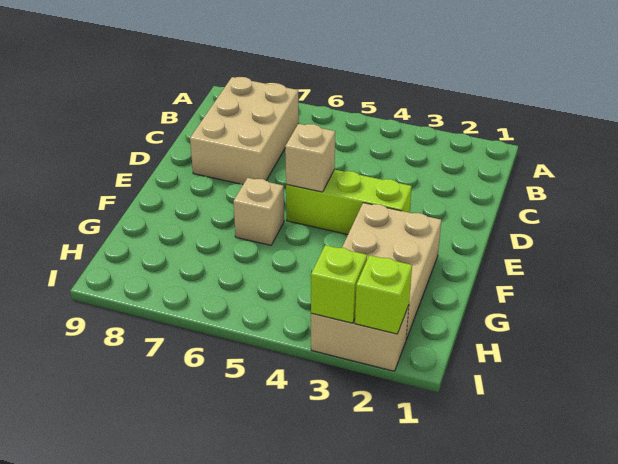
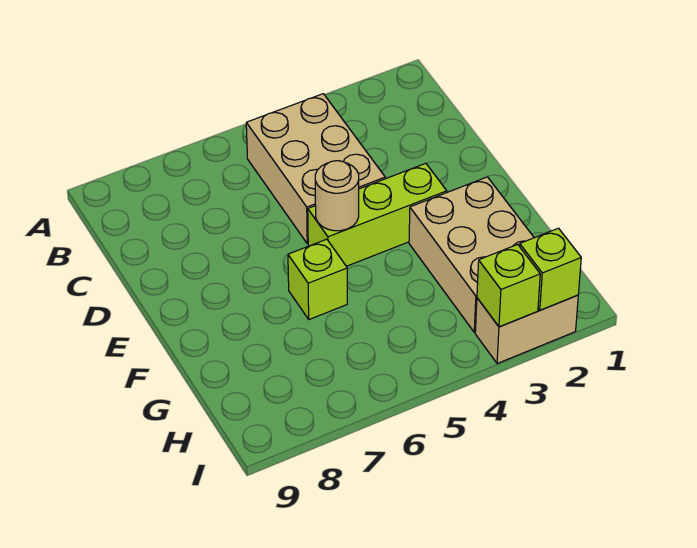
tan brick B7:D8 level 1 -> tan brick B4:D5 level 1
tan brick E5 level 2 -> tan round brick E5 level 2
tan brick F6 level 1 -> lime brick F6 level 1

